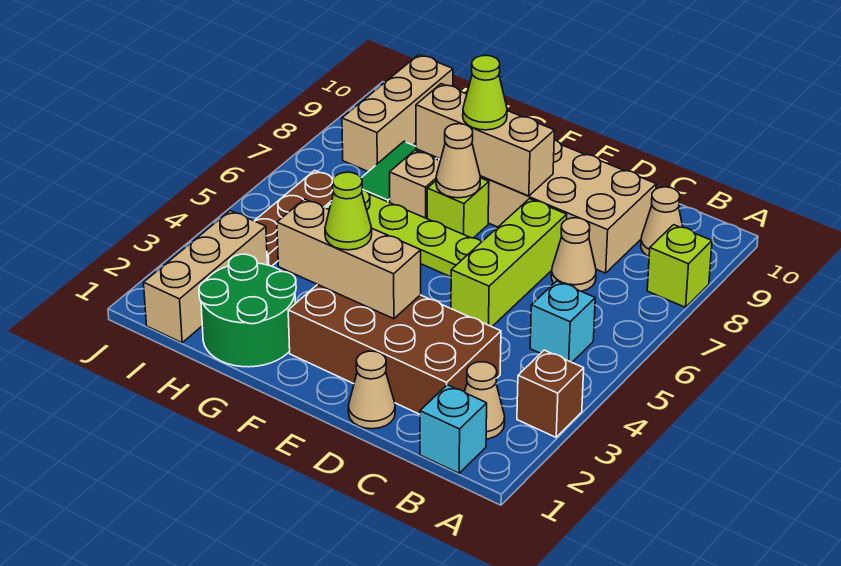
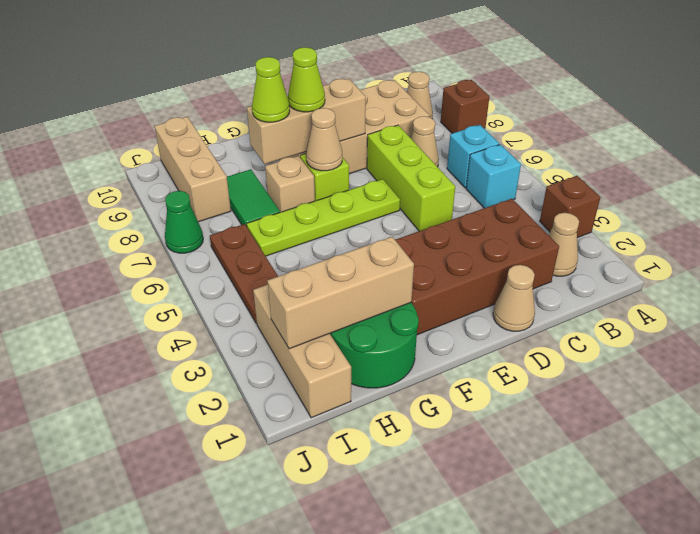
lime brick A8 level 1 -> brown brick A8 level 1
cyan brick B1 level 1 -> cyan brick B6 level 1
tan brick E3:G3 level 2 -> tan brick G2:I2 level 2
lime cone F3 level 3 -> lime cone G8 level 3
none -> green cone J7 level 1

